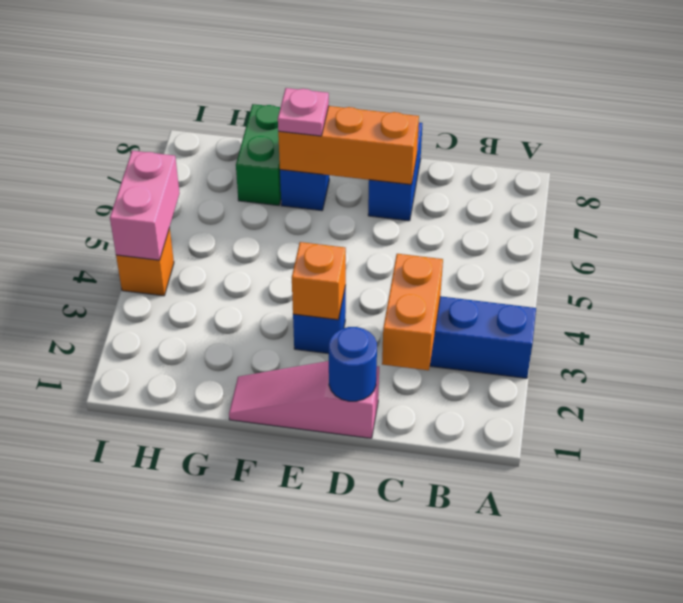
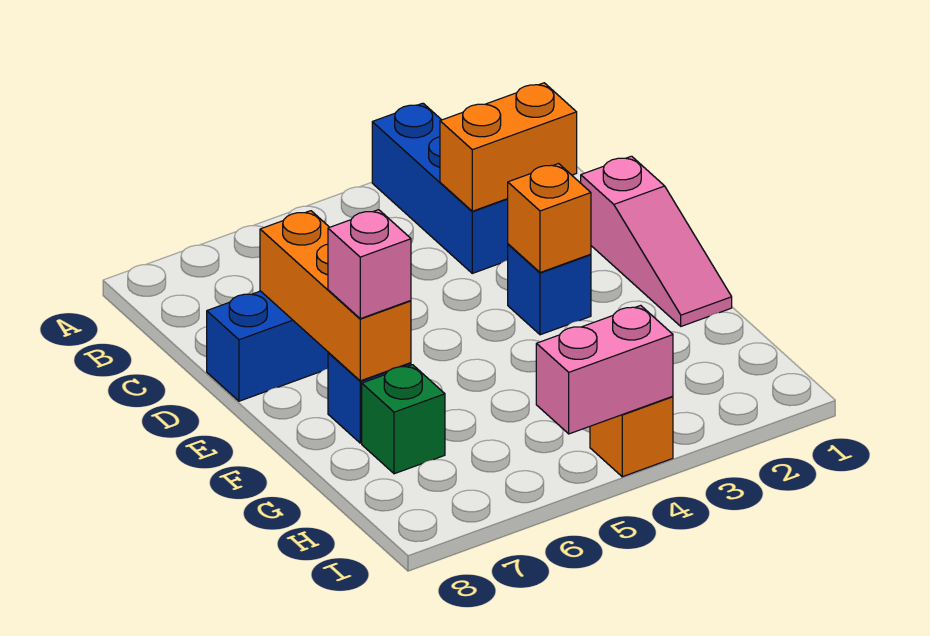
blue round brick D1 level 2 -> none
pink plate F7 level 3 -> pink brick F7 level 3
green brick G7:G8 level 1 -> green brick G7 level 1

